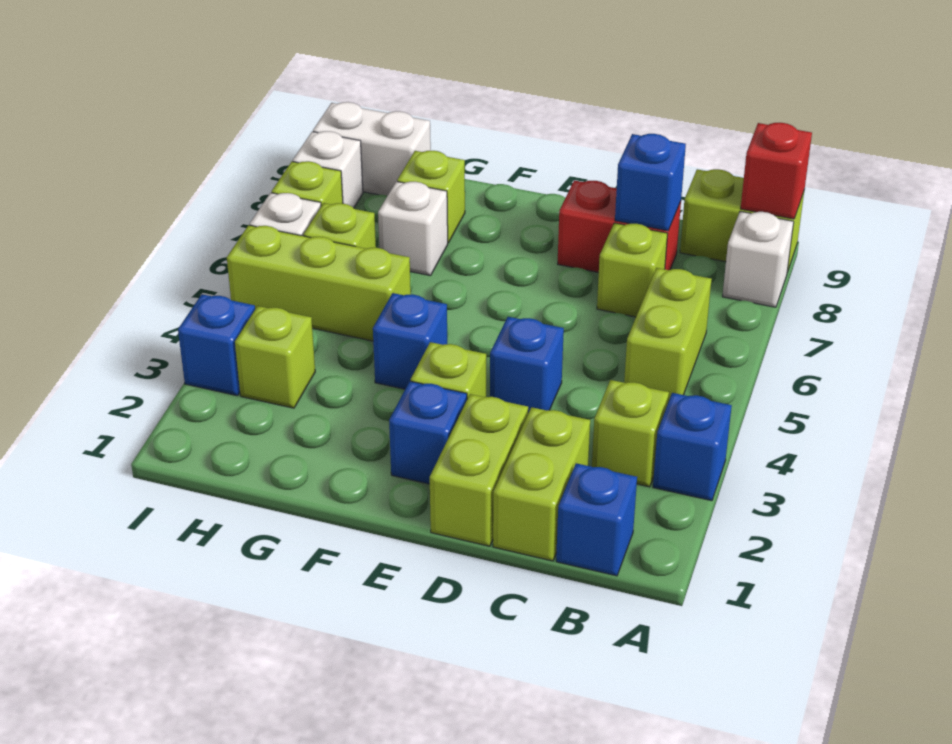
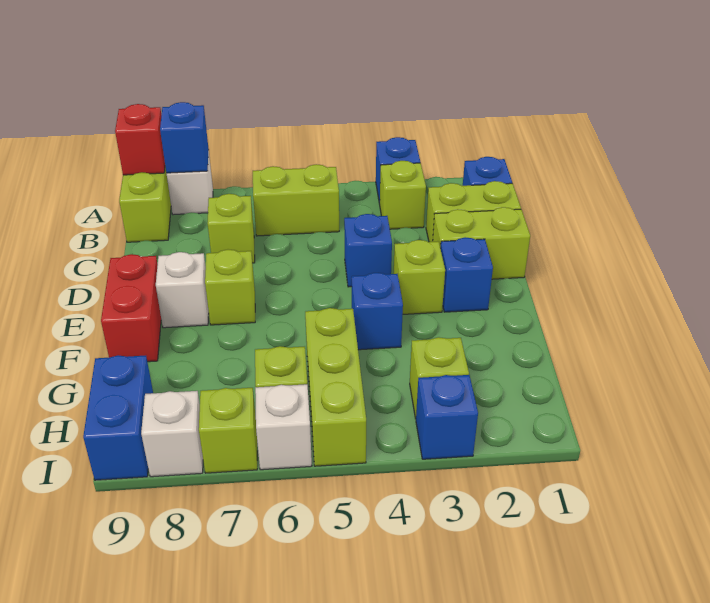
red brick C8:D8 level 1 -> red brick E9:F9 level 1
blue brick C8 level 2 -> blue brick A8 level 2
white brick G7 level 1 -> white brick E8 level 1
lime brick G8 level 1 -> lime brick E7 level 1
white brick H9:I9 level 1 -> blue brick H9:I9 level 1

